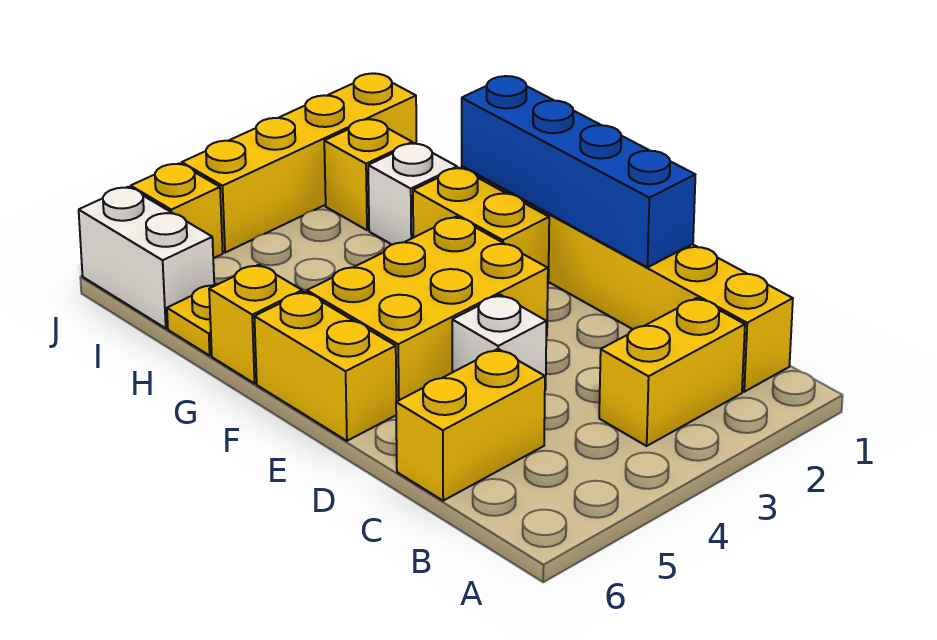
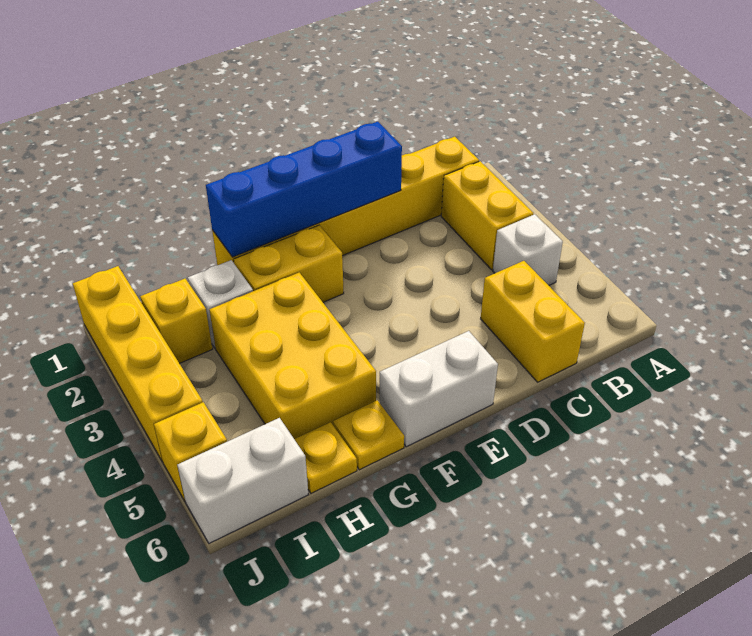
white brick D4 level 1 -> white brick B4 level 1
yellow brick E3:F5 level 1 -> yellow brick G3:H5 level 1
yellow brick E6:F6 level 1 -> white brick E6:F6 level 1
yellow brick G6 level 1 -> yellow plate G6 level 1

